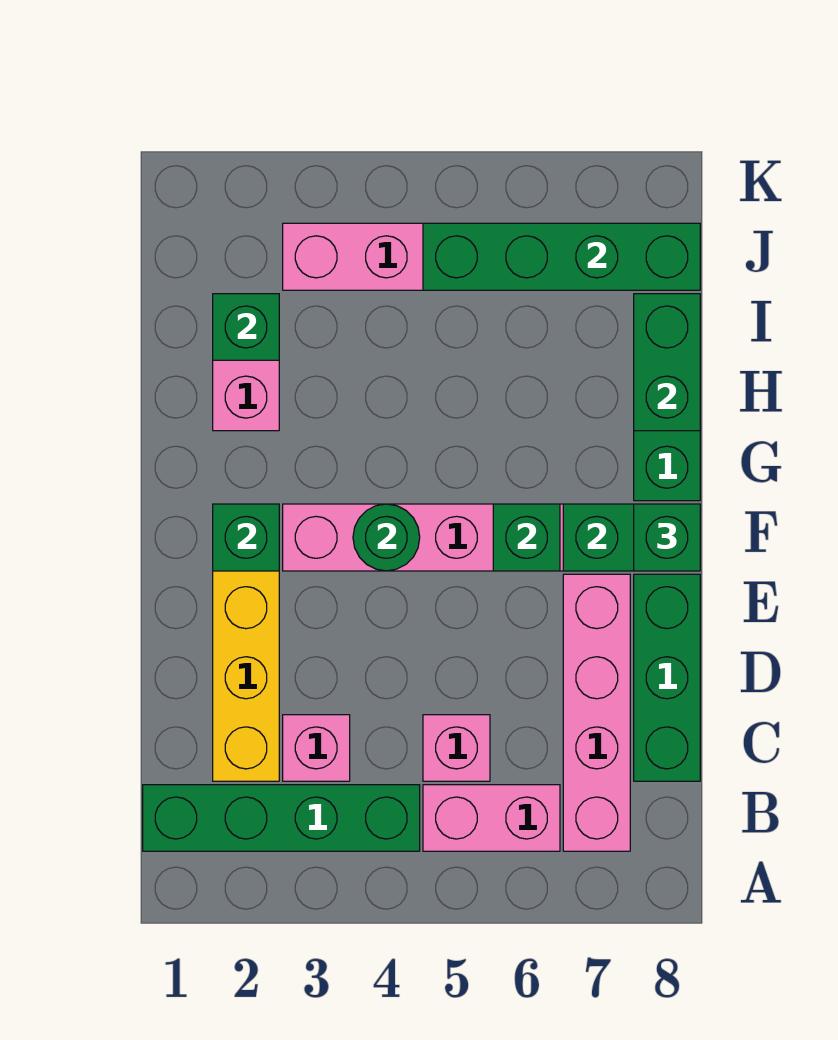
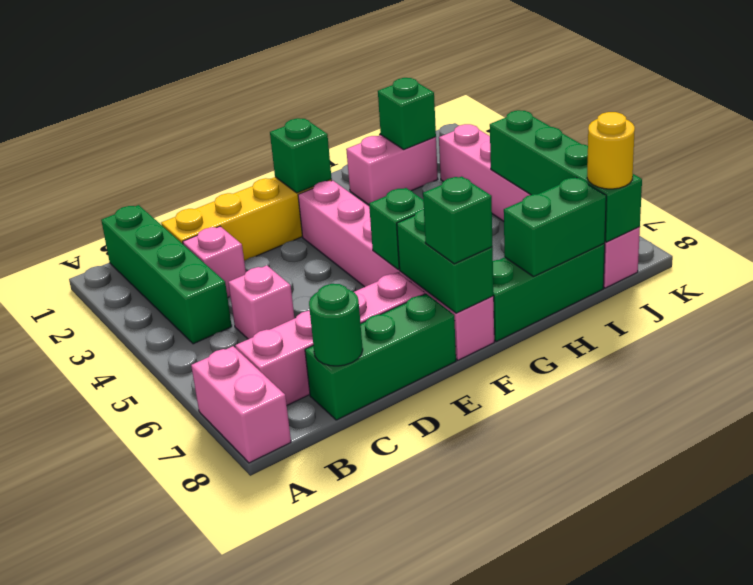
pink brick B5:B6 level 1 -> pink brick A7:A8 level 1
green round brick F4 level 2 -> green round brick C8 level 2
none -> yellow round brick J8 level 3

